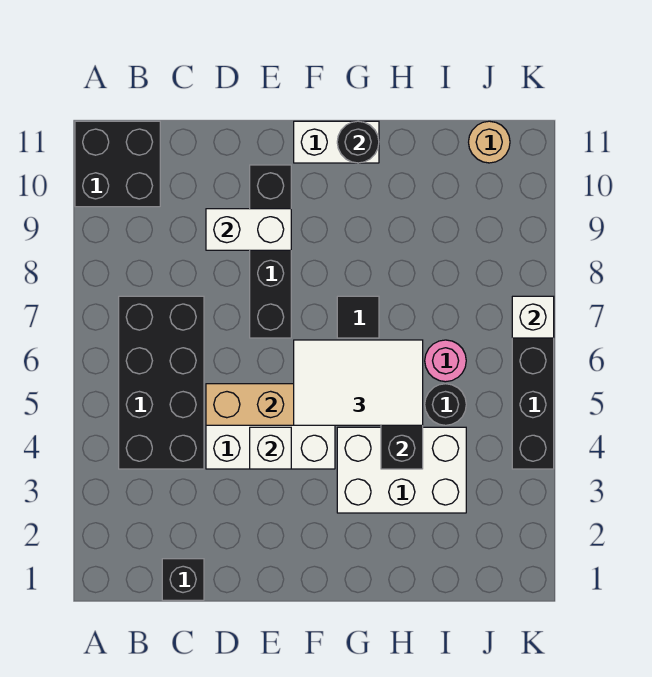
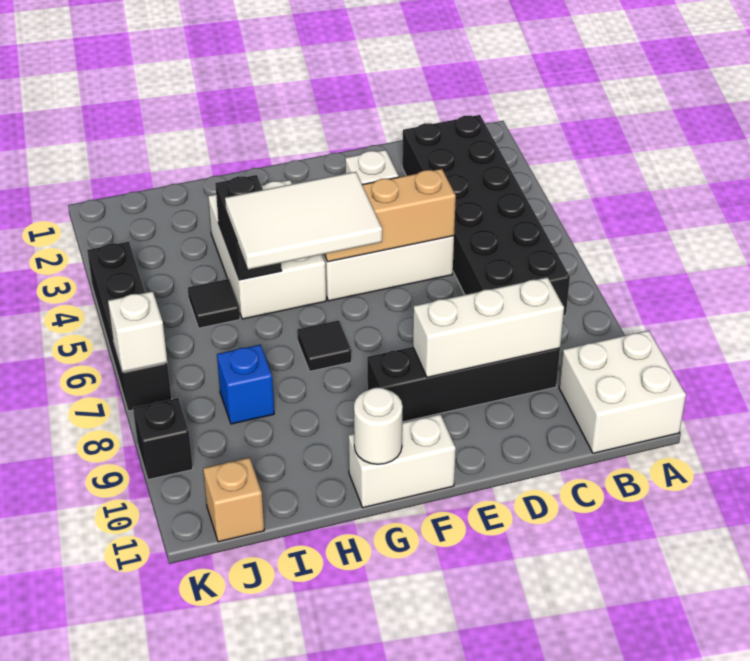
black brick A10:B11 level 1 -> white brick A10:B11 level 1
black brick B4:C7 level 1 -> black brick B2:C7 level 1
black brick C1 level 1 -> black brick K9 level 1
white brick D9:E9 level 2 -> white brick C9:E9 level 2
black brick E7:E10 level 1 -> black brick C9:F9 level 1
white brick G3:I4 level 1 -> white brick G3:H5 level 1
black round brick G11 level 2 -> white round brick G11 level 2
black round brick I5 level 1 -> black tile I5 level 1
pink round brick I6 level 1 -> none
none -> blue brick I8 level 1
tan round brick J11 level 1 -> tan brick J11 level 1

